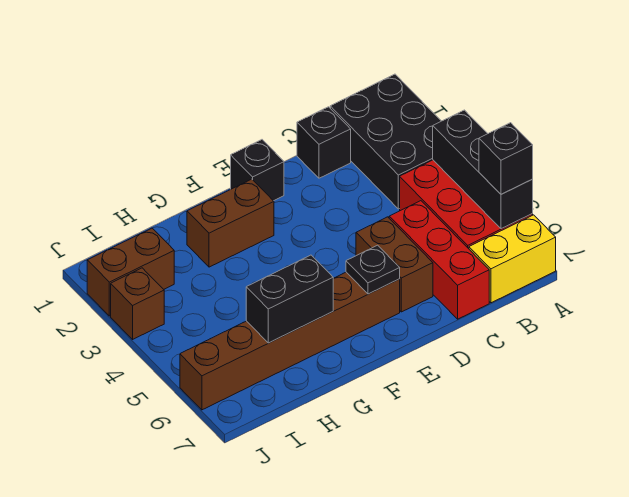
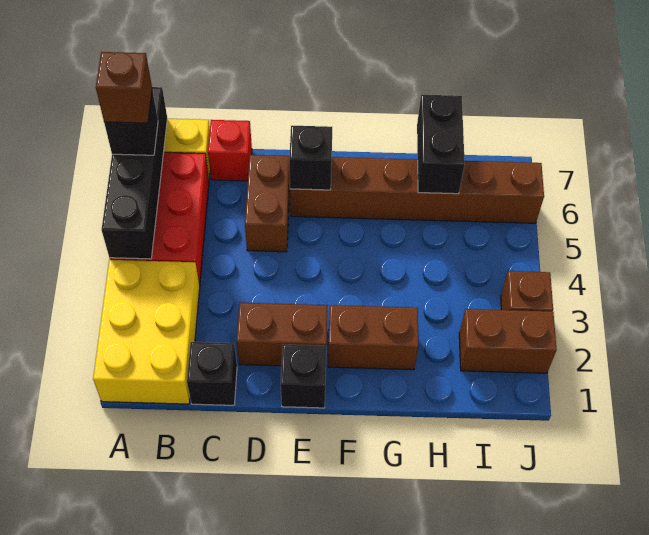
black brick A1:B3 level 1 -> yellow brick A1:B3 level 1
black brick A4:A6 level 2 -> black brick A4:A7 level 2
none -> brown brick A6 level 4
red brick C5:C7 level 1 -> red brick C7 level 1
none -> brown brick D2:E2 level 1
black plate E6 level 2 -> black brick E6 level 2
black brick G6:H6 level 2 -> black brick H6:H7 level 2

